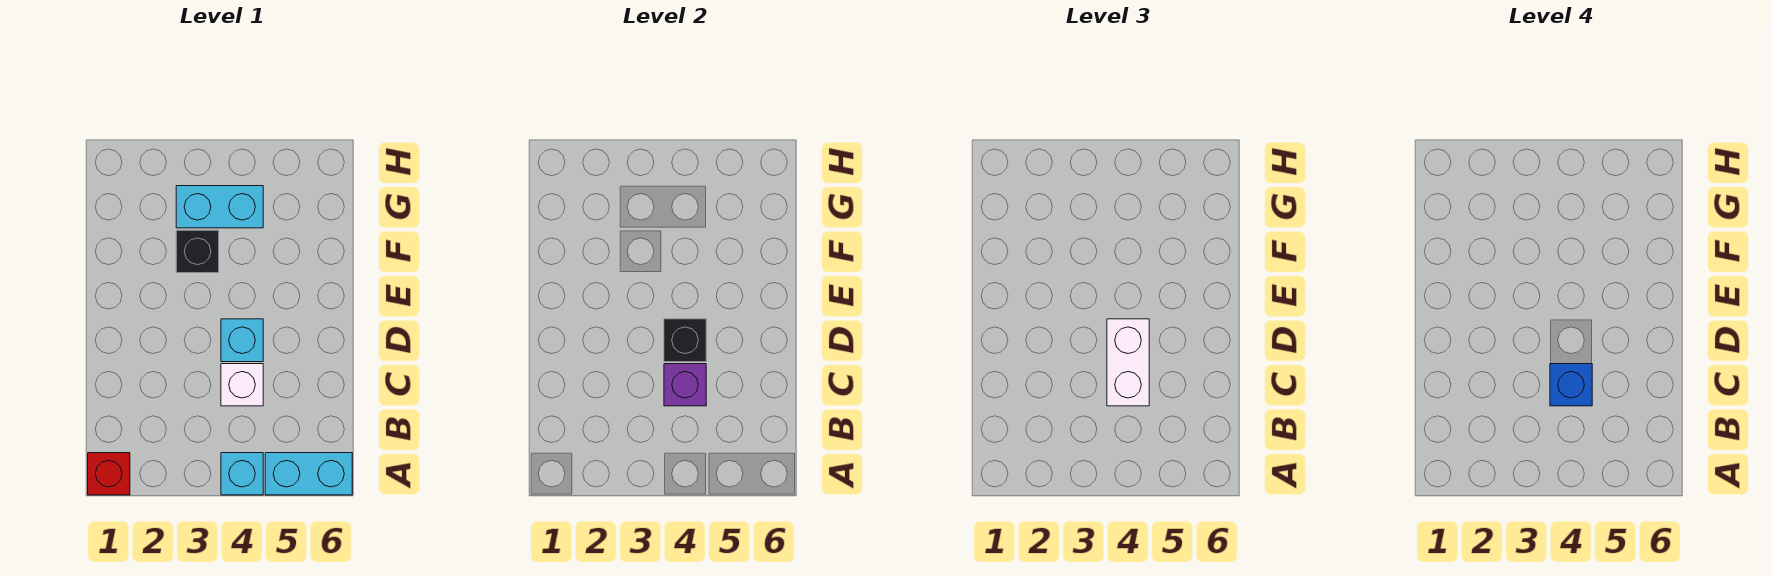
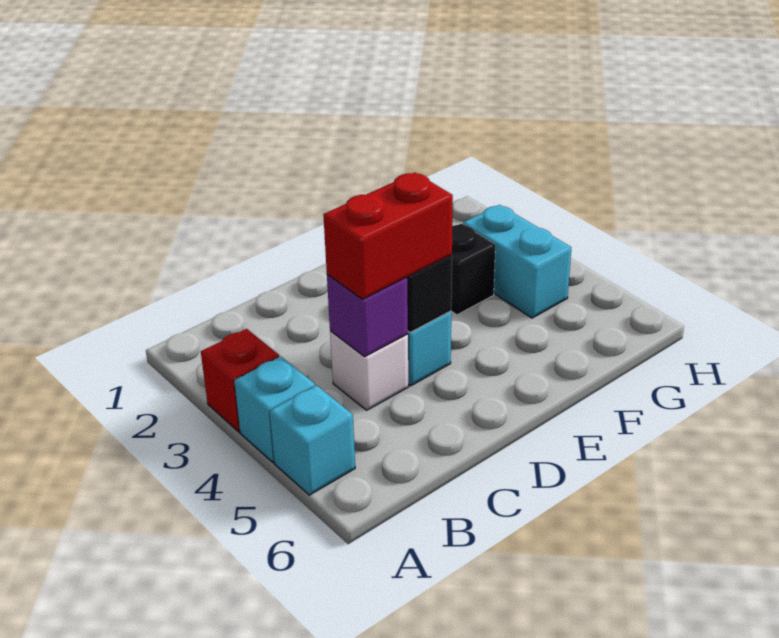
red brick A1 level 1 -> red brick A3 level 1
cyan brick A5:A6 level 1 -> cyan brick A5 level 1
white brick C4:D4 level 3 -> red brick C4:D4 level 3
blue brick C4 level 4 -> none

